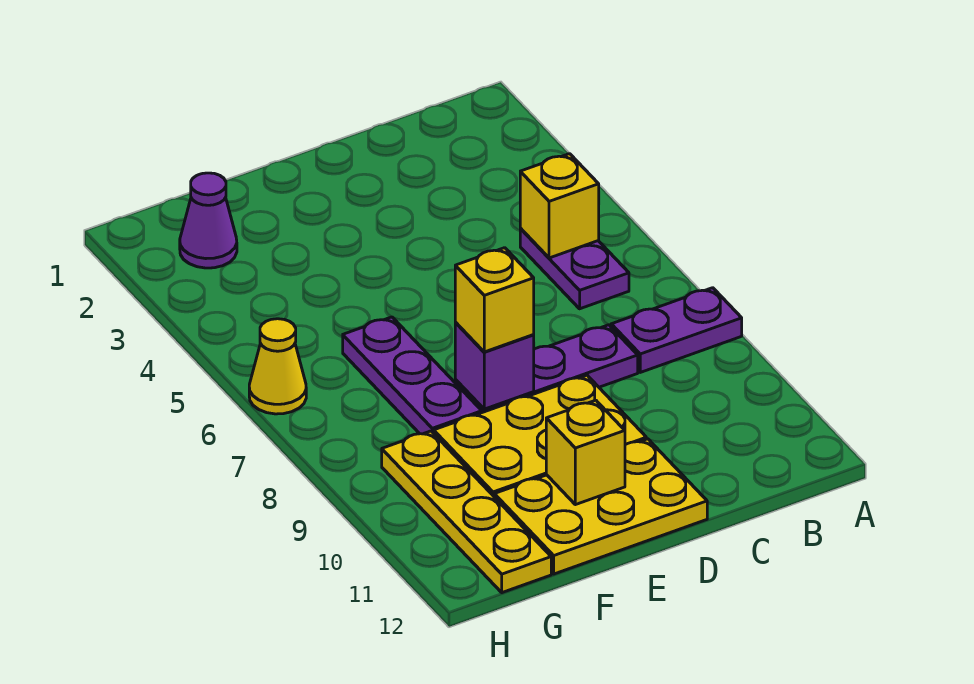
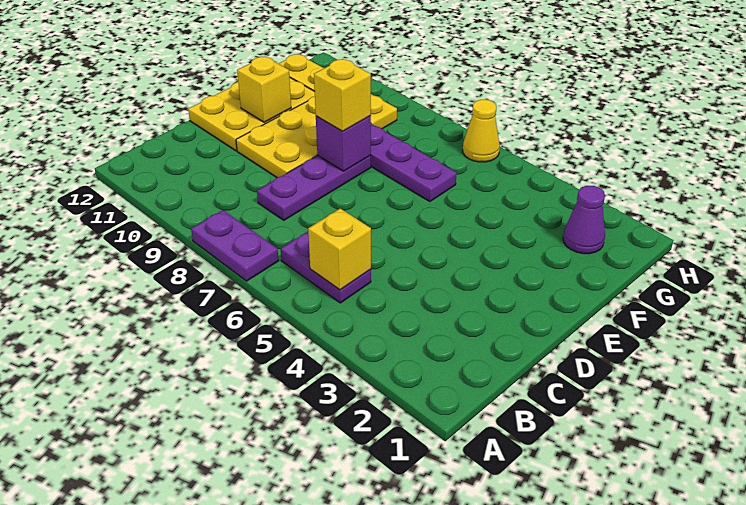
purple plate A8:B8 level 1 -> purple plate A7:A8 level 1

